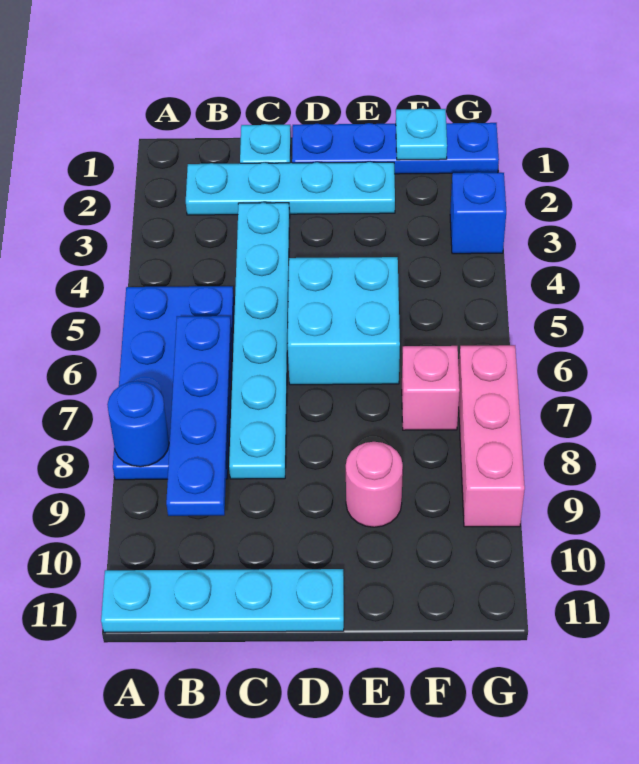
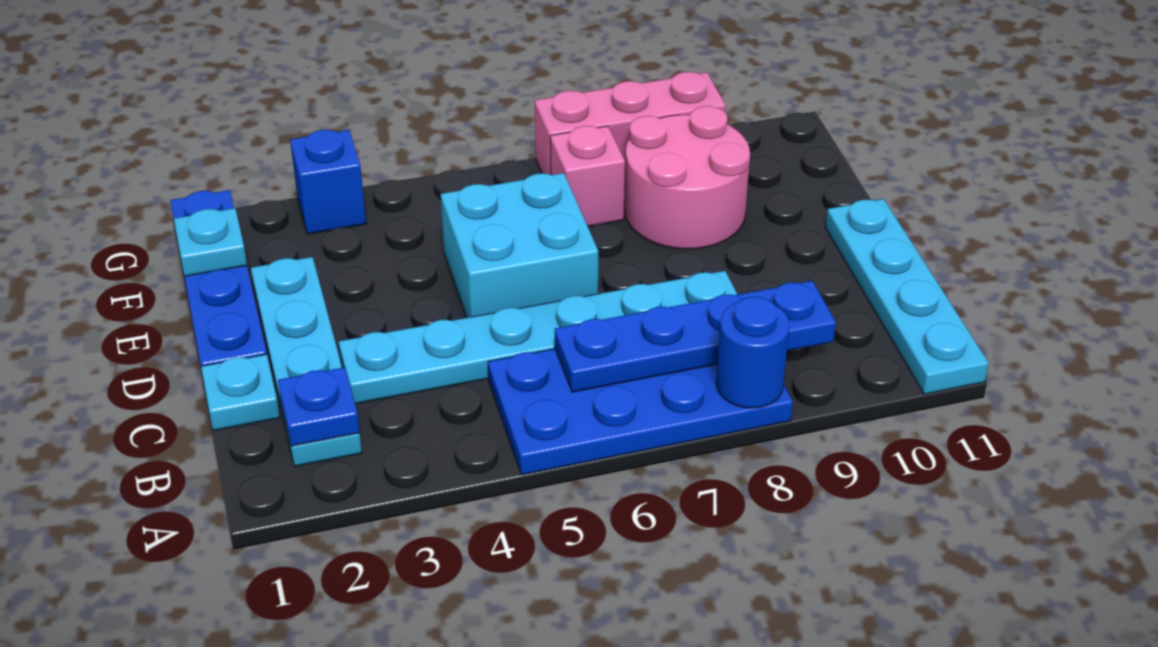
none -> blue plate B2 level 2
pink round brick E9 level 1 -> pink round brick E8:F9 level 1

